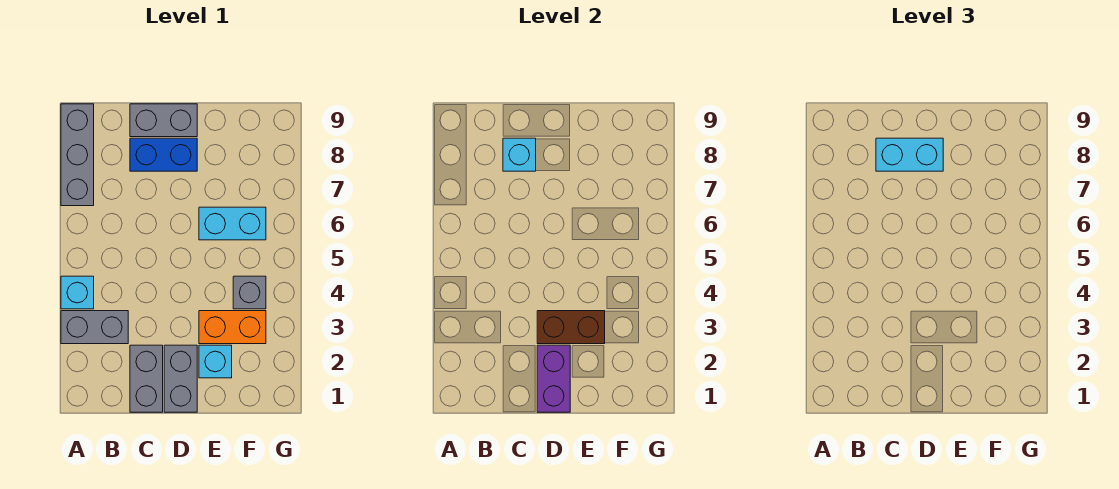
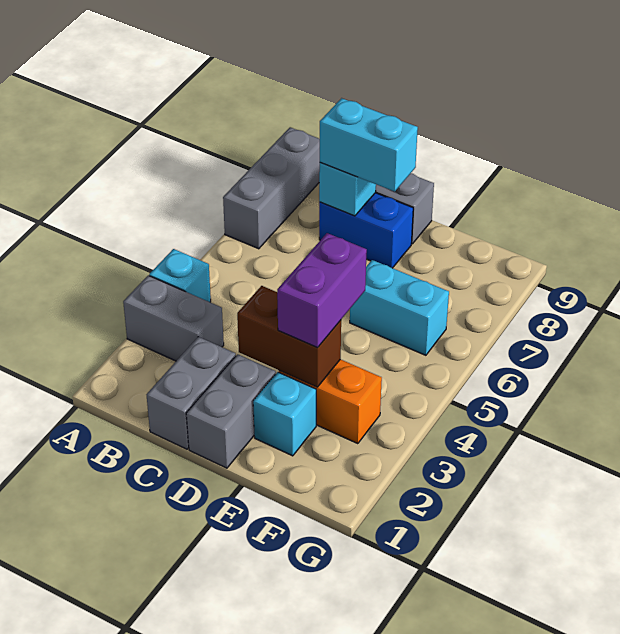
purple brick D1:D2 level 2 -> purple brick E3:E4 level 3
grey brick F4 level 1 -> none

